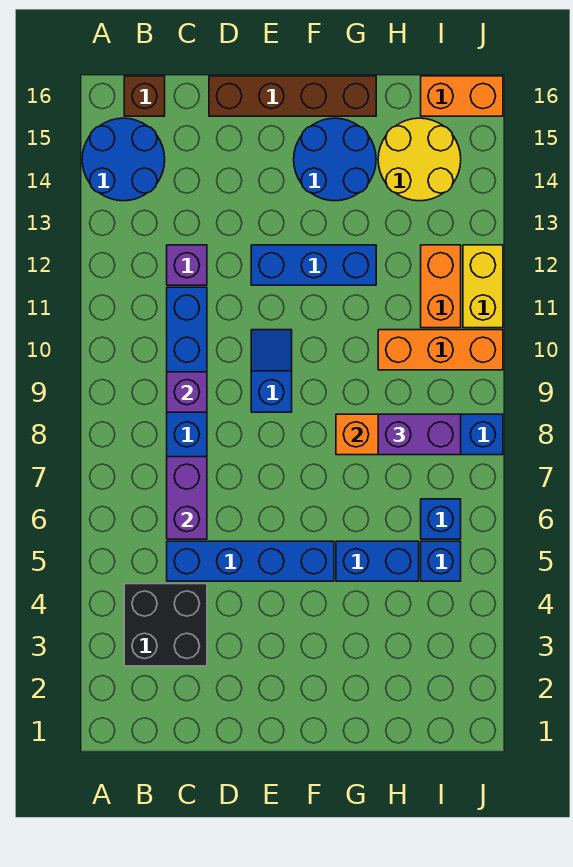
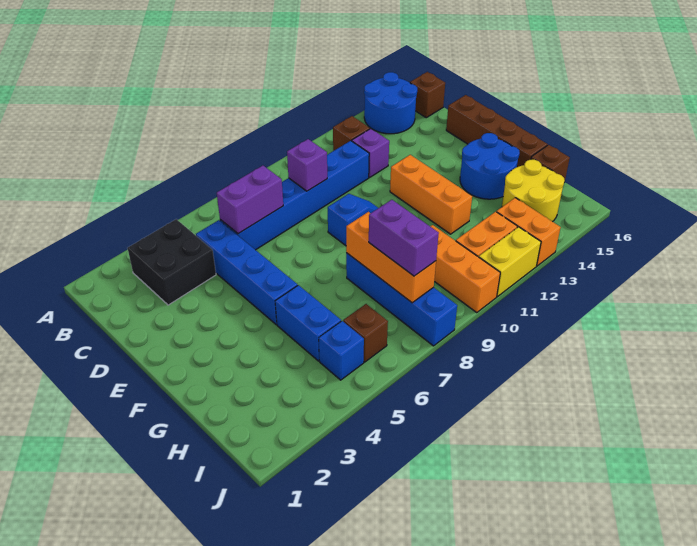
none -> brown brick B12 level 1
blue brick E12:G12 level 1 -> orange brick E12:G12 level 1
none -> brown brick H16 level 1
blue brick I6 level 1 -> brown brick I6 level 1
orange brick I16:J16 level 1 -> orange brick I13:J13 level 1

